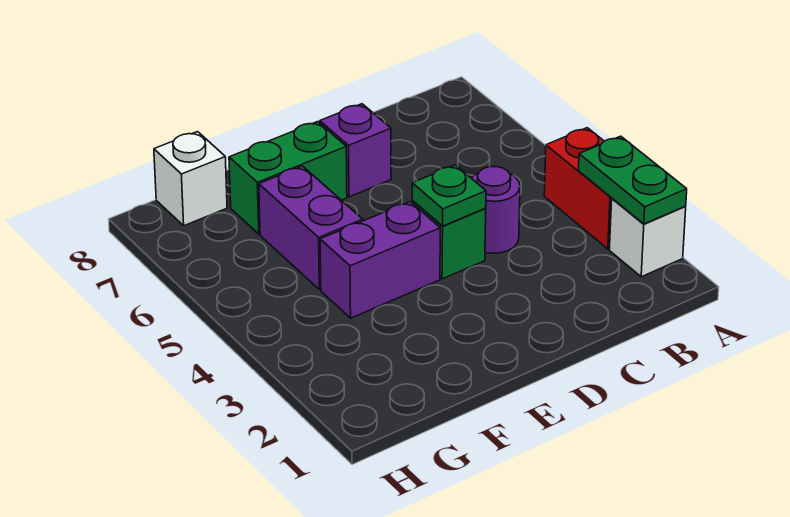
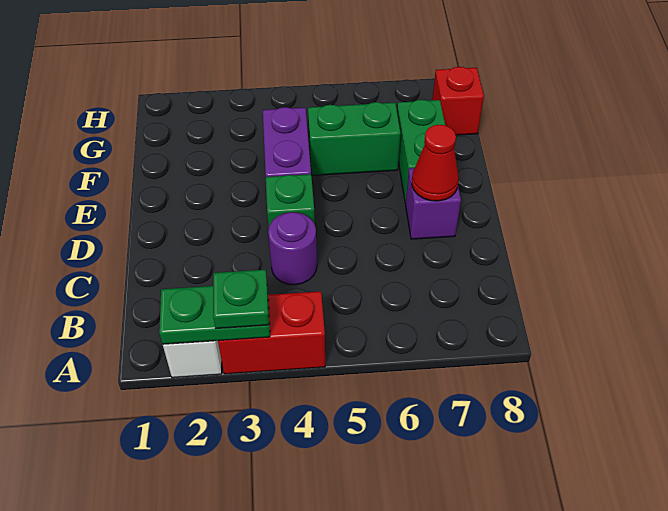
green plate D4 level 2 -> green plate A3 level 3
none -> red cone D7 level 2
purple brick F5:F6 level 1 -> green brick F5:F6 level 1
white brick G8 level 1 -> red brick G8 level 1

